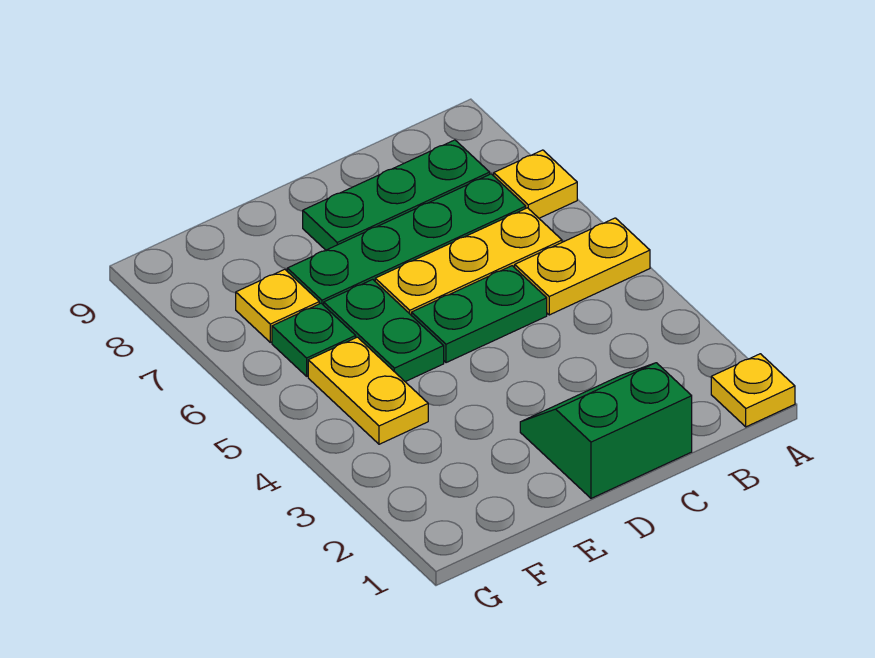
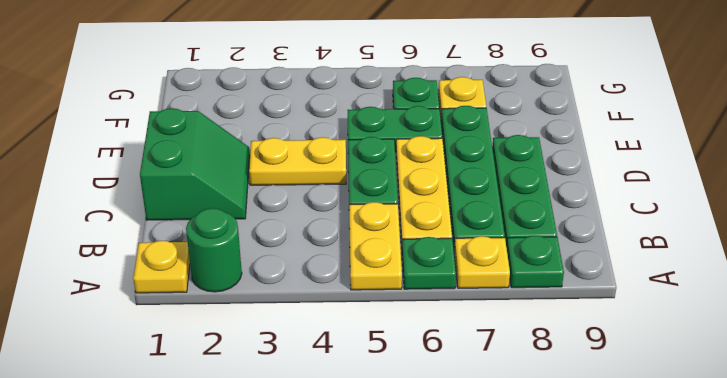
none -> green round brick A2 level 1
none -> green plate A6 level 1
none -> green plate A8 level 1
yellow plate F4:F5 level 1 -> yellow plate D3:D4 level 1

